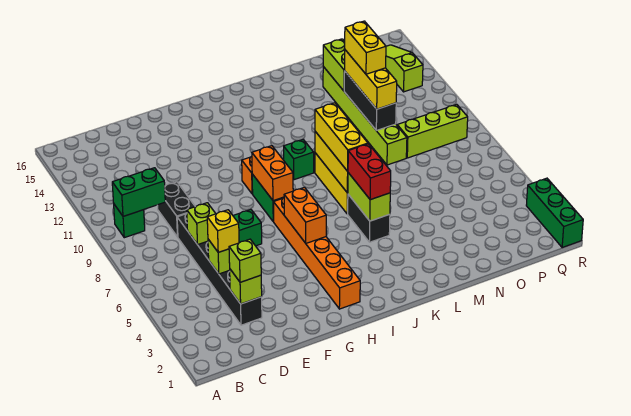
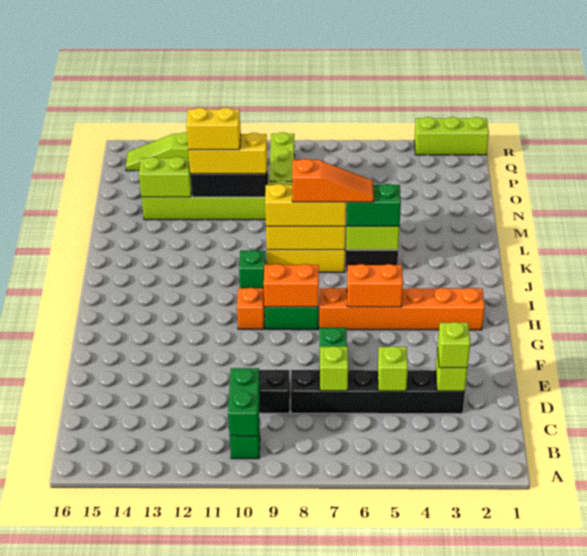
yellow brick D5 level 3 -> none
red brick K5:K6 level 3 -> green brick K5:K6 level 3
none -> orange slope K6:K8 level 4 top 8
green brick R1:R3 level 1 -> lime brick R1:R3 level 1

